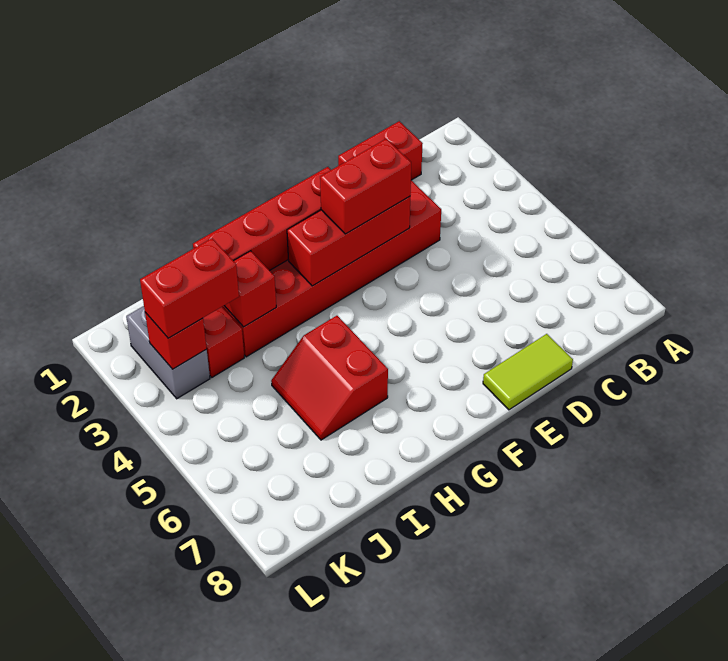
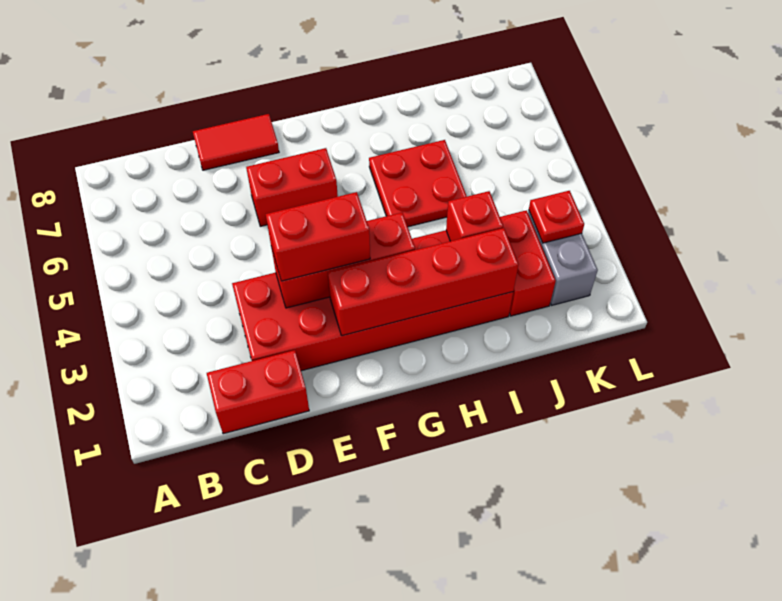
lime tile D8:E8 level 1 -> red tile D8:E8 level 1
red slope H5:I6 level 1 top H -> red plate H5:I6 level 1
red brick J3:K3 level 3 -> red brick E6:F6 level 1
red brick K3 level 2 -> red plate K3 level 2

